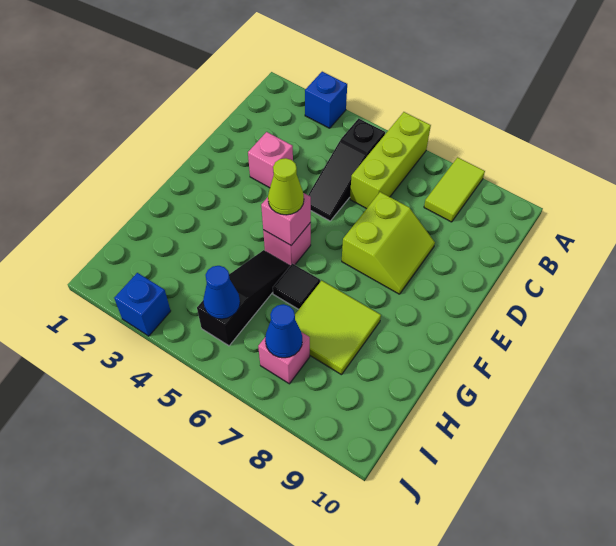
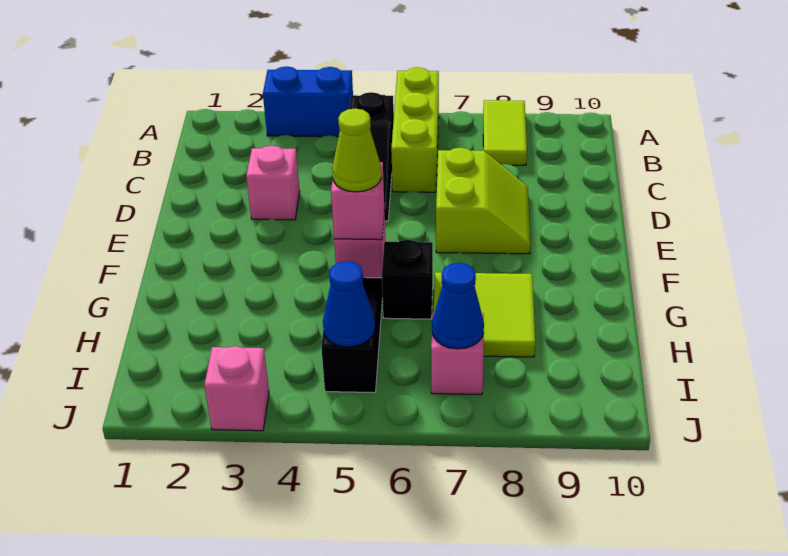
blue brick A3 level 1 -> blue brick A3:A4 level 1
black tile G6 level 1 -> black brick G6 level 1
blue brick J3 level 1 -> pink brick J3 level 1

